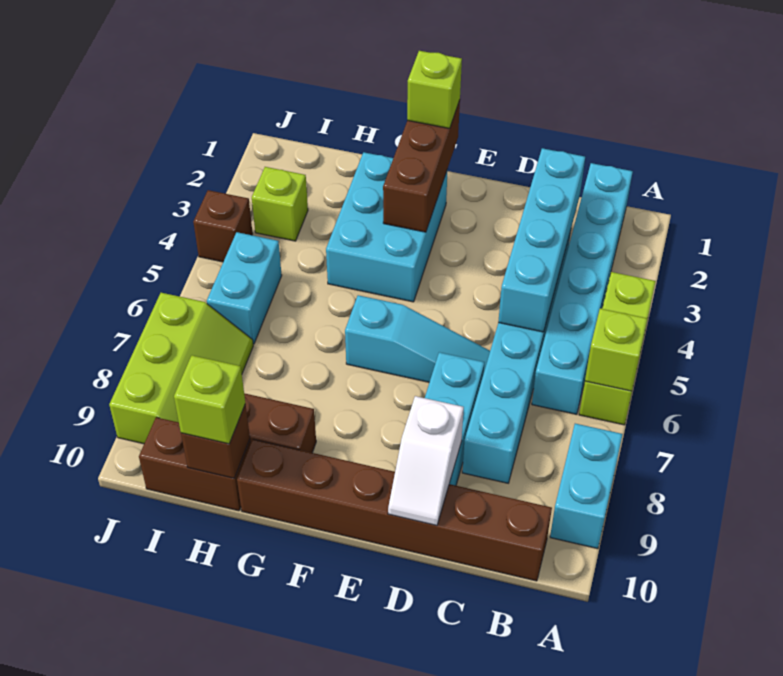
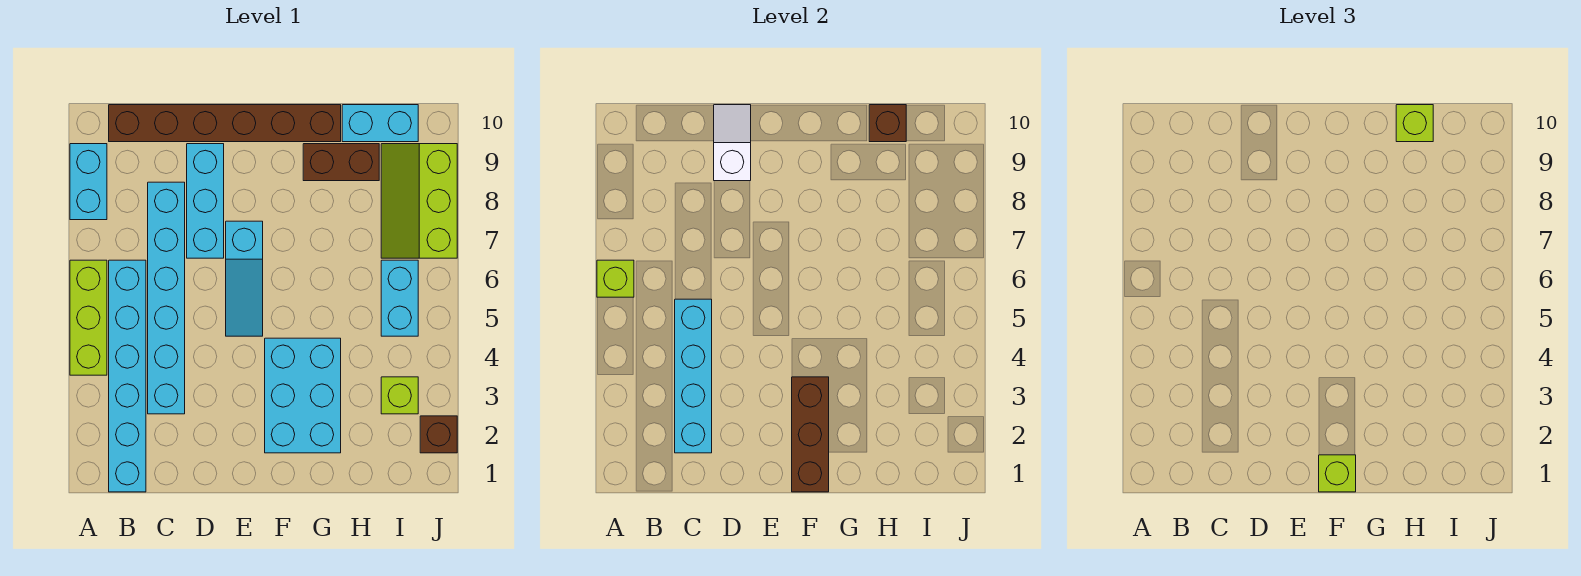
cyan slope D6:F6 level 1 top F -> cyan slope E5:E7 level 1 top 7
brown brick H10:I10 level 1 -> cyan brick H10:I10 level 1
brown brick J4 level 1 -> brown brick J2 level 1

